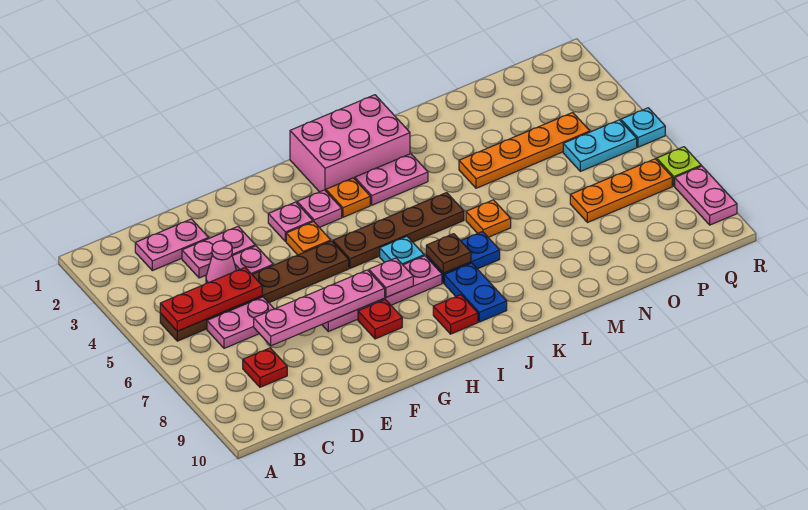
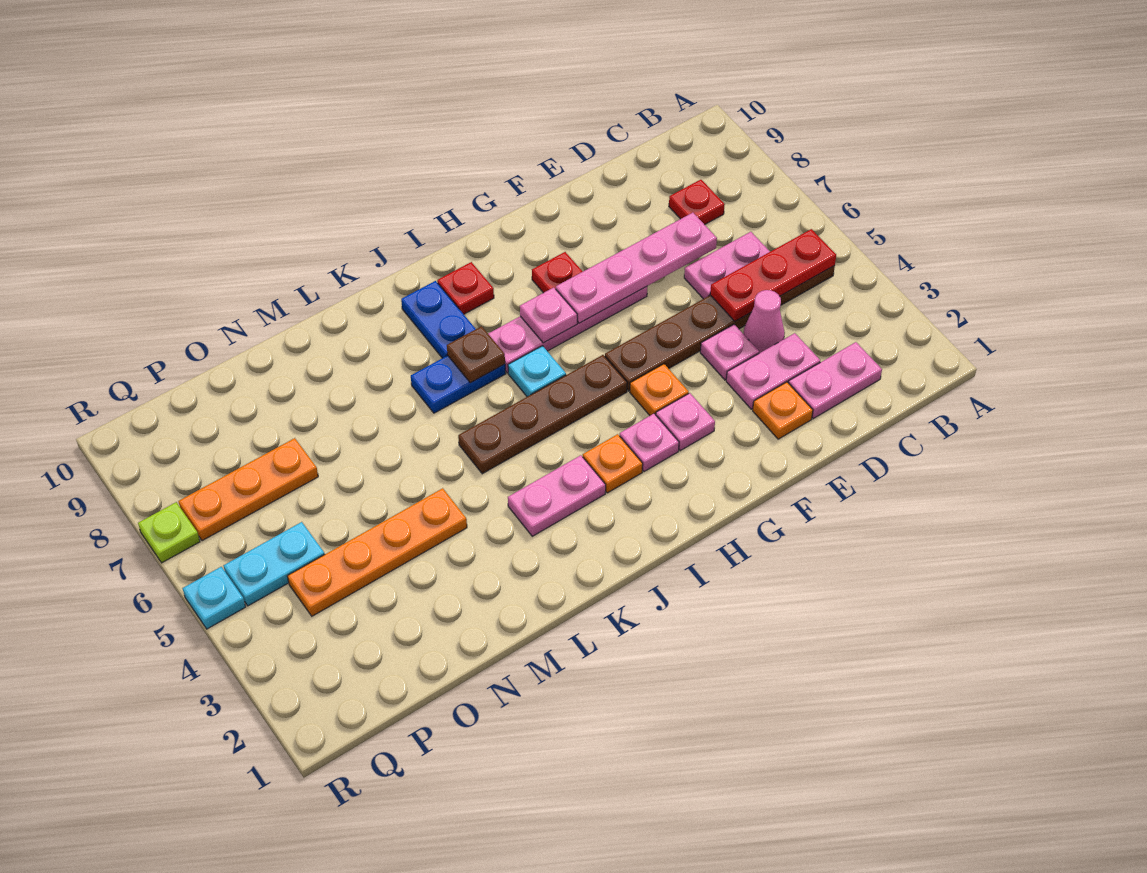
pink brick I1:K2 level 1 -> none
orange plate L6 level 1 -> orange plate E2 level 1
pink plate R8:R9 level 1 -> none

